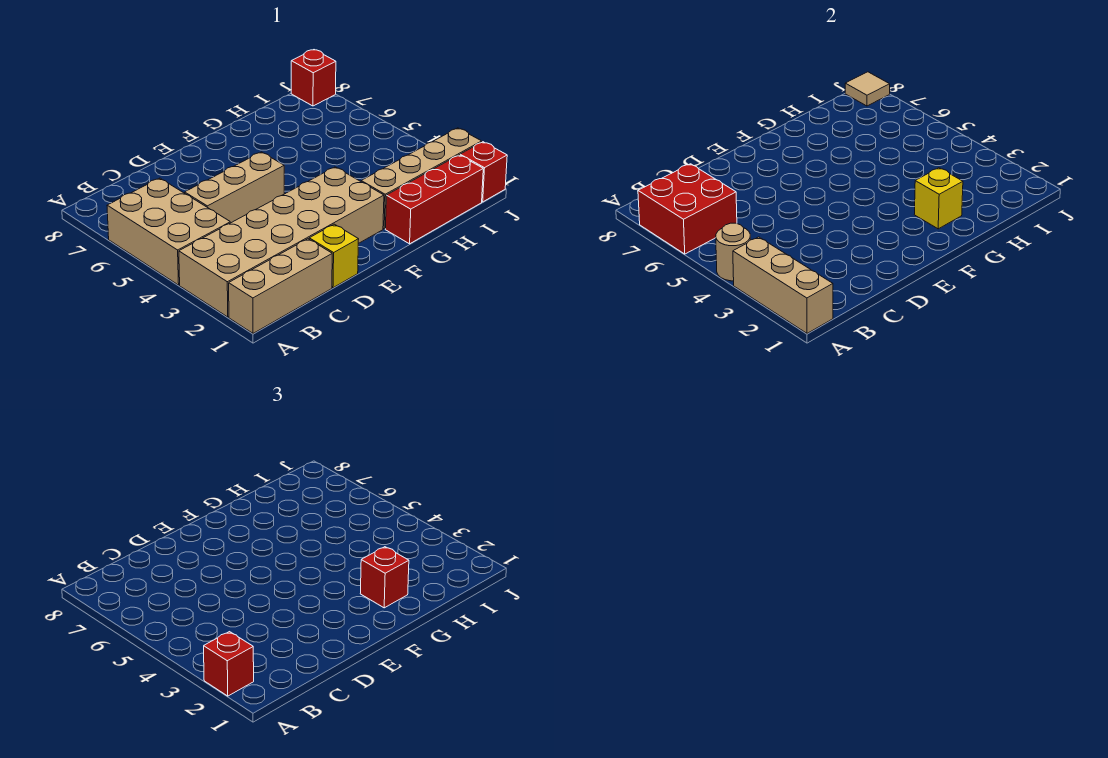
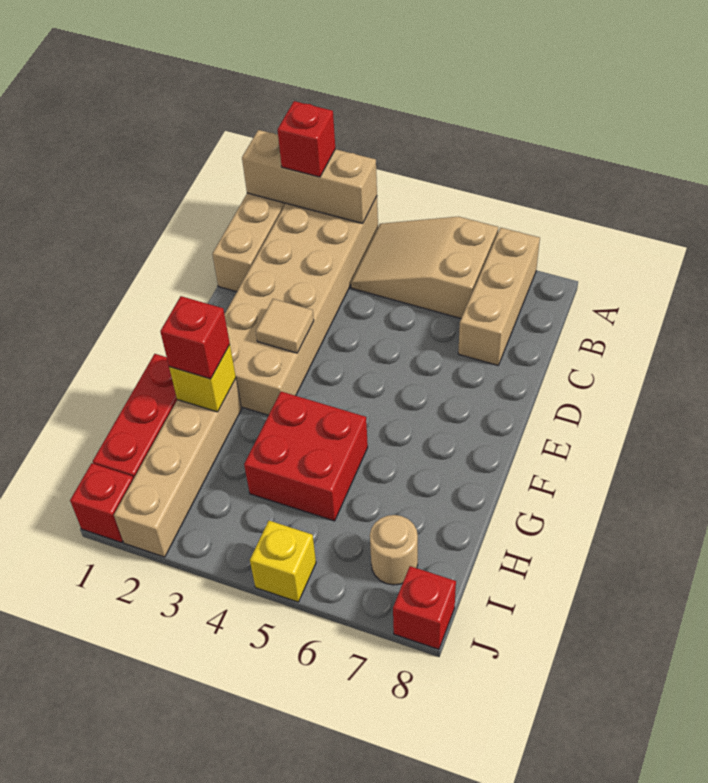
tan brick A4:B6 level 1 -> tan slope A4:B6 level 1 top 6
tan round brick A4 level 2 -> tan round brick I7 level 1
red brick A6:B7 level 2 -> red brick G4:H5 level 1
tan brick C5:E5 level 1 -> tan brick A7:C7 level 1
yellow brick D1 level 1 -> yellow brick J5 level 1
tan tile J8 level 2 -> tan tile E3 level 2

